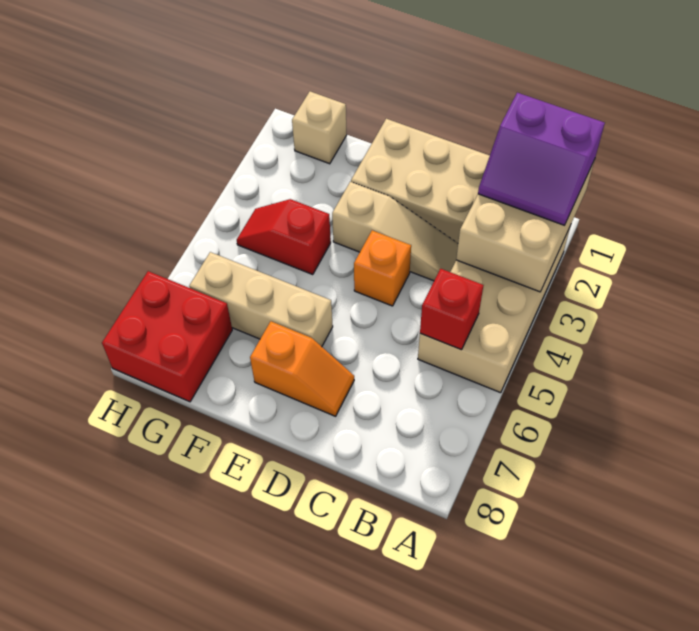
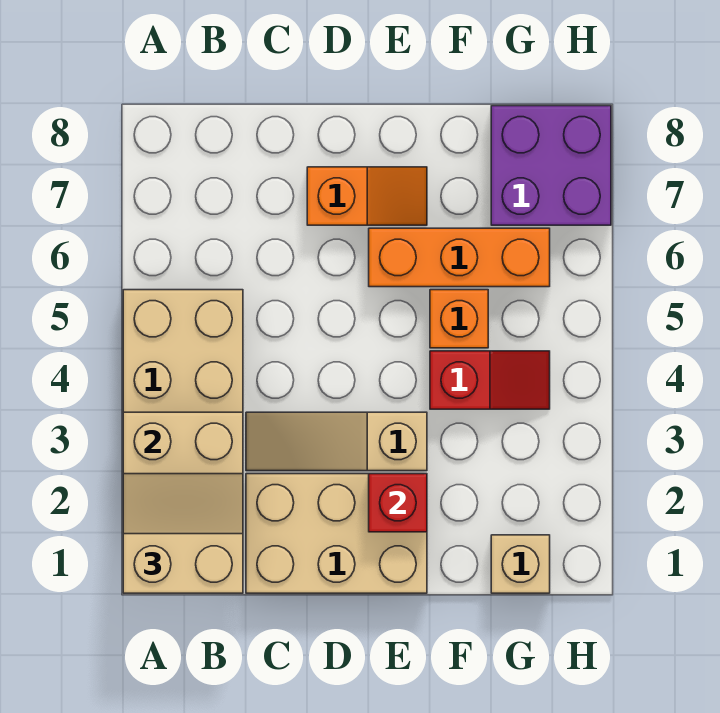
purple slope A1:B2 level 3 top 1 -> tan slope A1:B2 level 3 top 1
red brick B5 level 2 -> red brick E2 level 2
orange brick D4 level 1 -> orange brick F5 level 1
orange slope D7:E7 level 1 top E -> orange slope D7:E7 level 1 top D
tan brick E6:G6 level 1 -> orange brick E6:G6 level 1
red brick G7:H8 level 1 -> purple brick G7:H8 level 1

